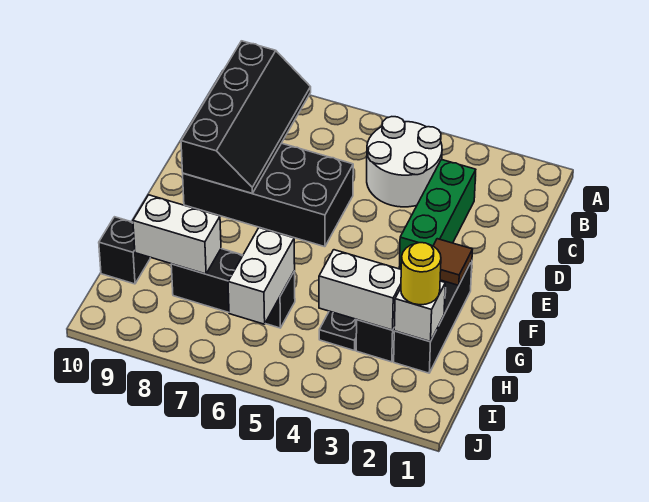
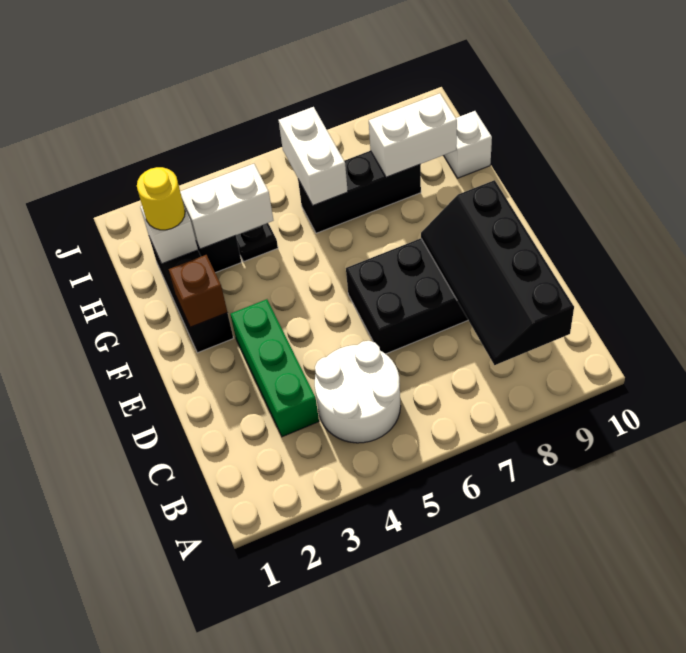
brown tile F2 level 2 -> brown brick F2 level 2
black brick H10 level 1 -> white brick H10 level 1

